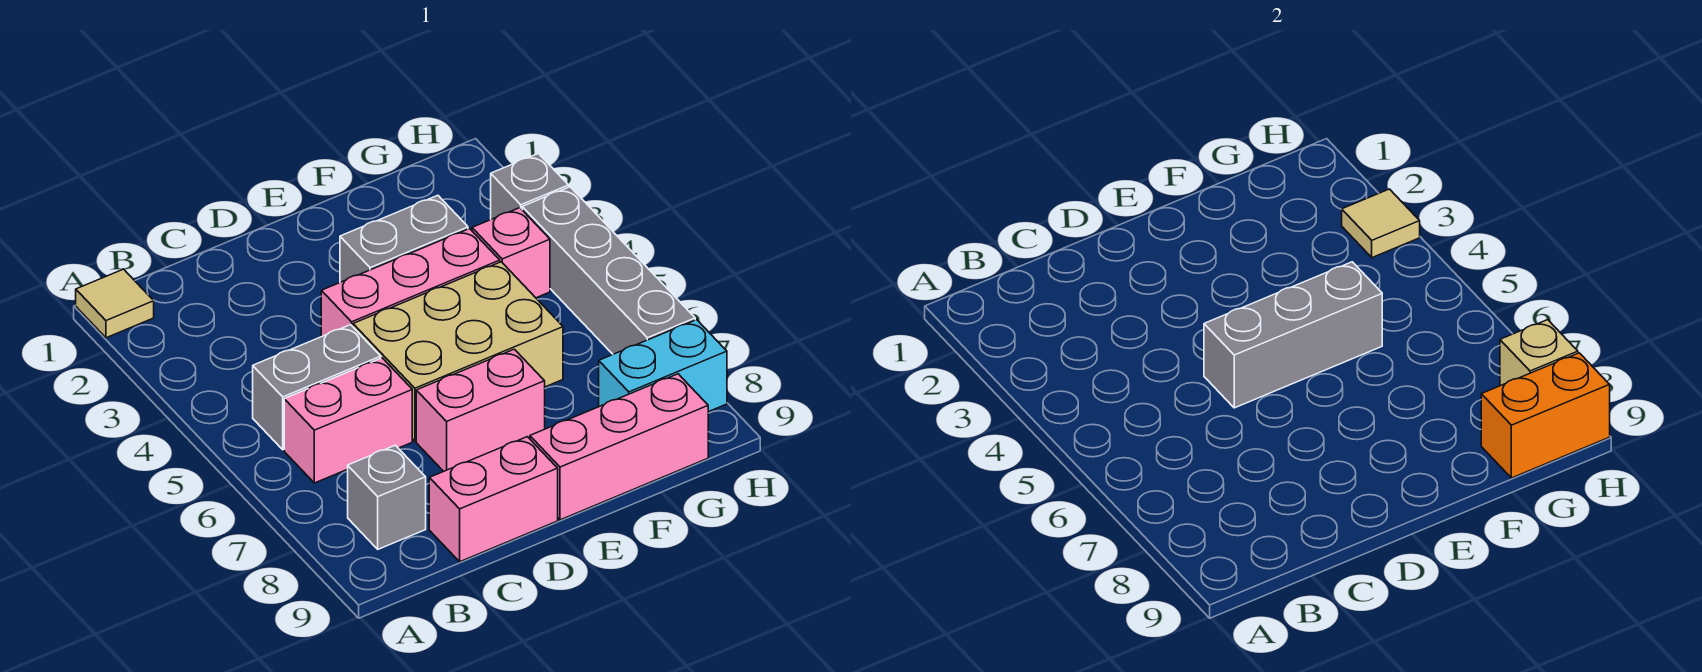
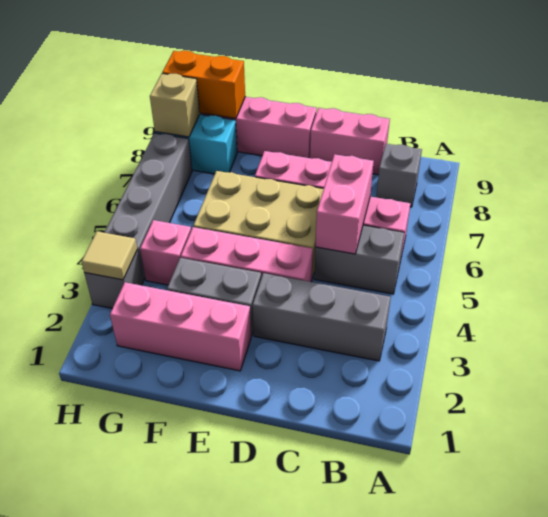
tan tile A1 level 1 -> none
none -> pink brick C5:C6 level 2
grey brick D5:F5 level 2 -> grey brick B3:D3 level 1
none -> pink brick E2:G2 level 1

